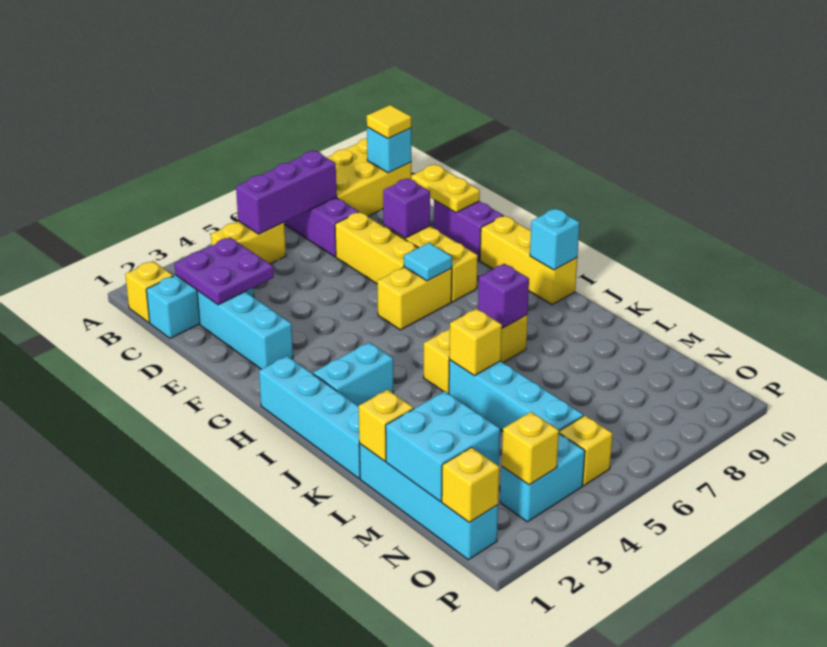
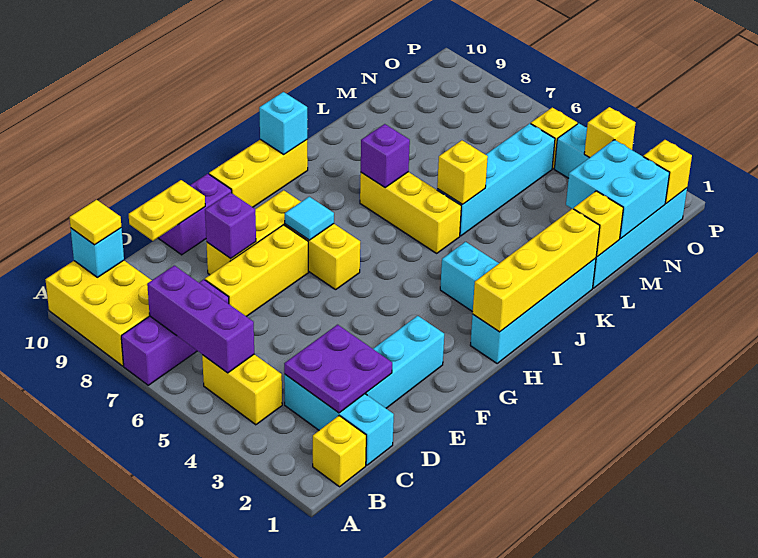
none -> yellow brick H1:K1 level 2

